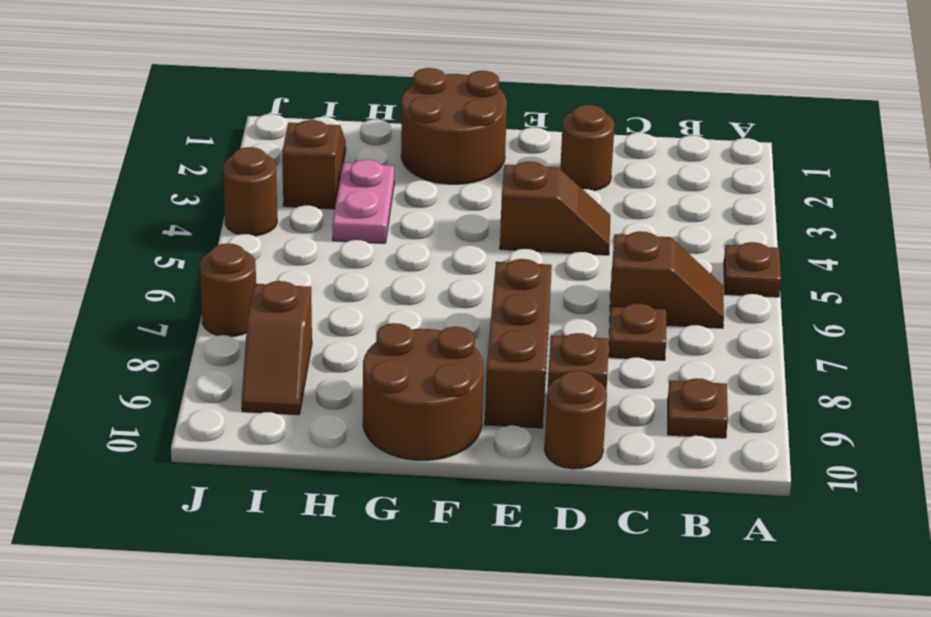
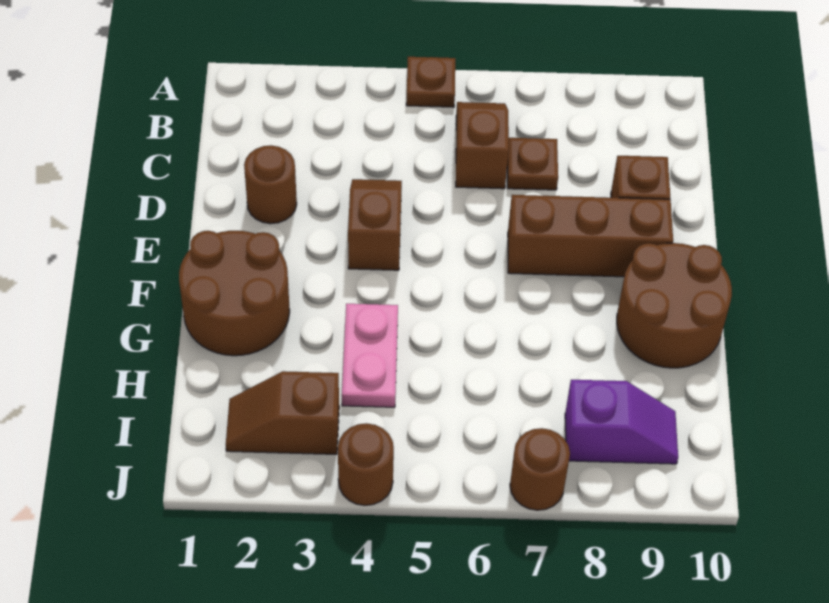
brown plate B9 level 1 -> none
brown round brick D10 level 1 -> none
pink plate H3:H4 level 1 -> pink plate G4:H4 level 1
brown slope I8:I9 level 1 top 8 -> purple slope I8:I9 level 1 top 8

